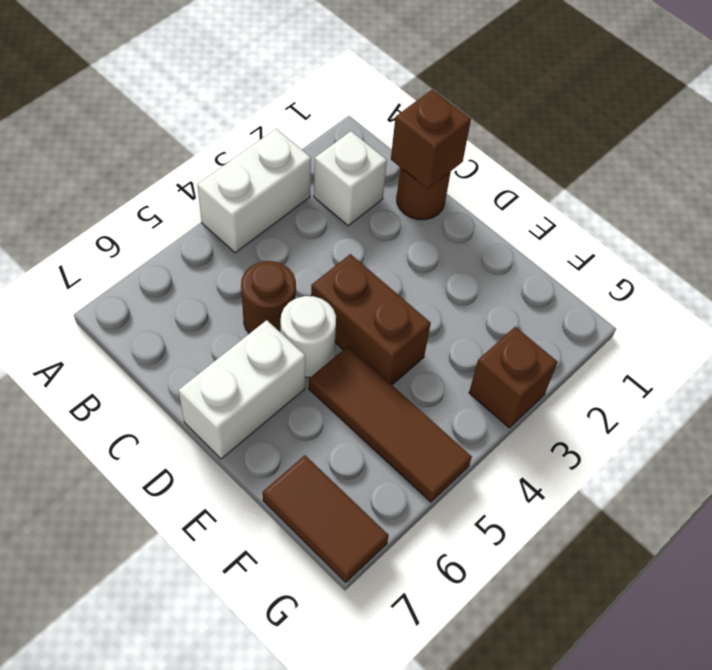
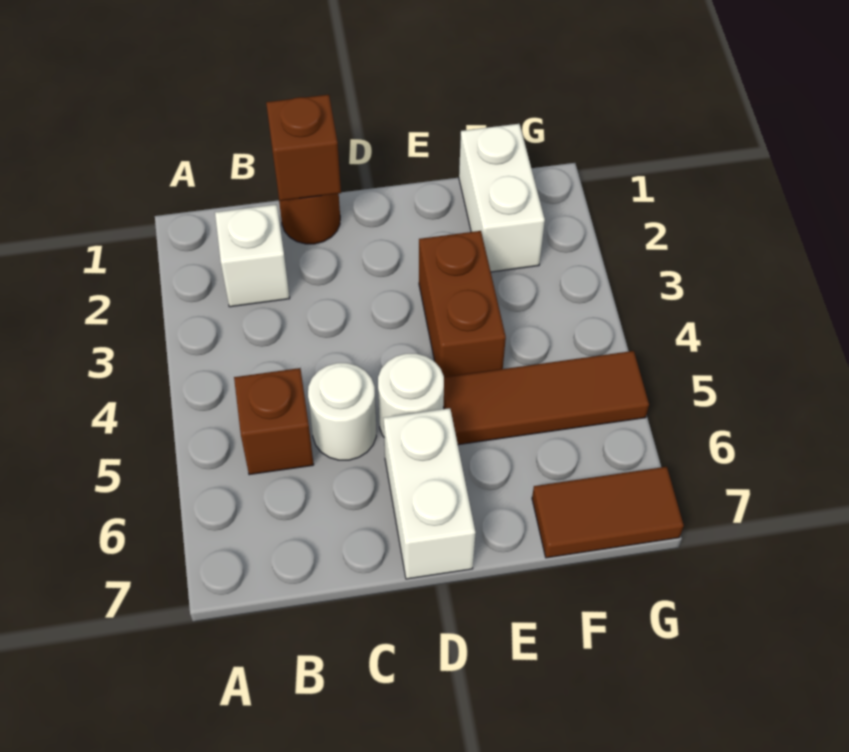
white brick A3:A4 level 1 -> white brick F1:F2 level 1
brown round brick C5 level 1 -> white round brick C5 level 1
brown brick D4:E4 level 1 -> brown brick E3:E4 level 1
brown brick G3 level 1 -> brown brick B5 level 1

